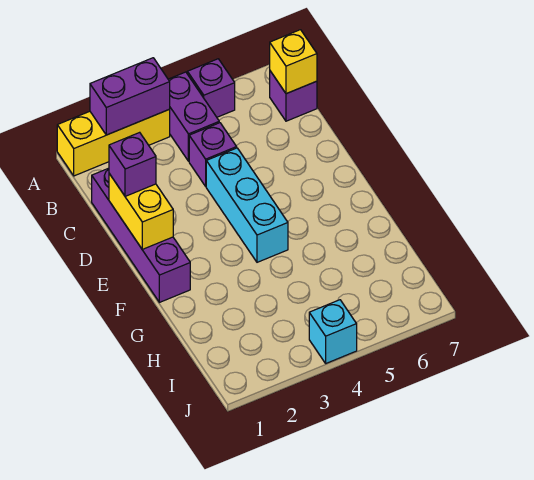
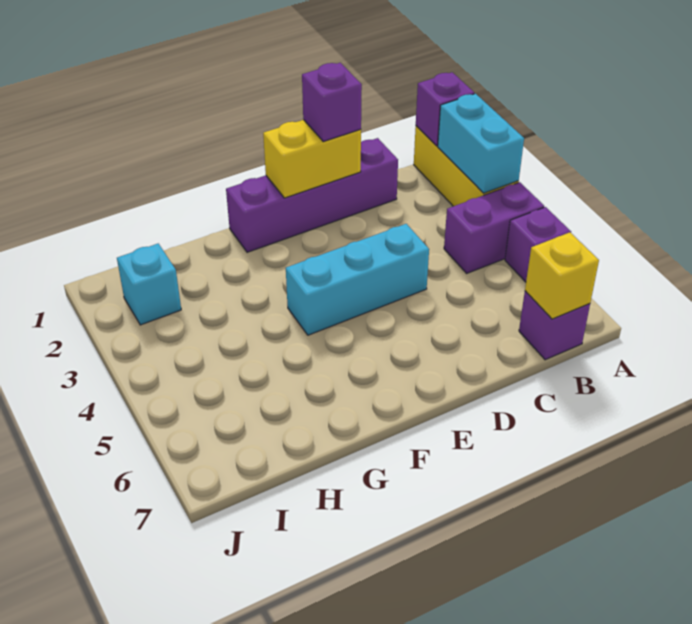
purple brick A2:A3 level 2 -> cyan brick A2:A3 level 2
purple brick C4 level 1 -> purple brick A1 level 2
cyan brick J4 level 1 -> cyan brick I2 level 1

